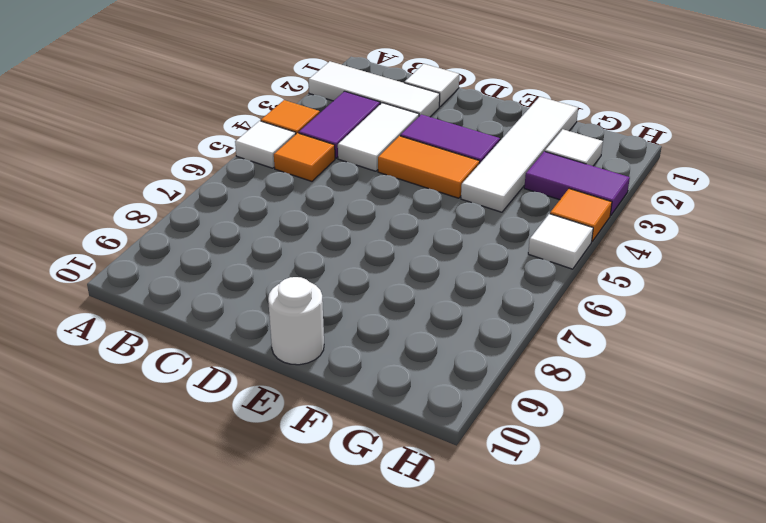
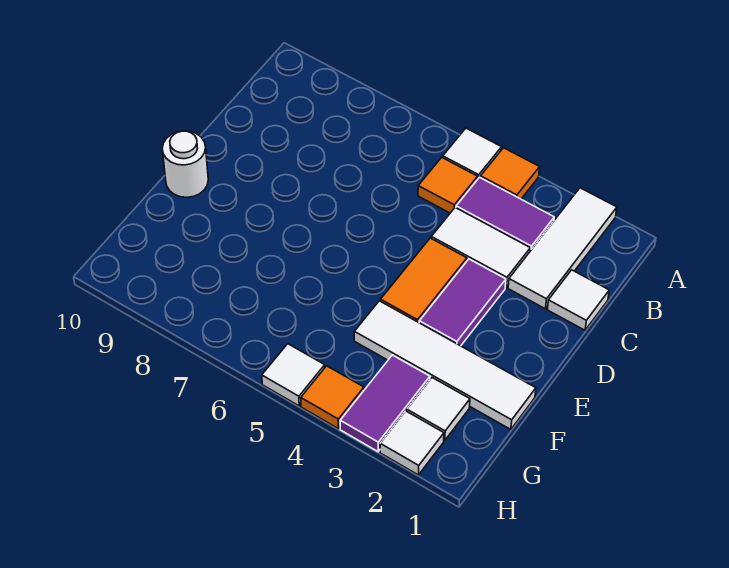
none -> white tile H2 level 1

